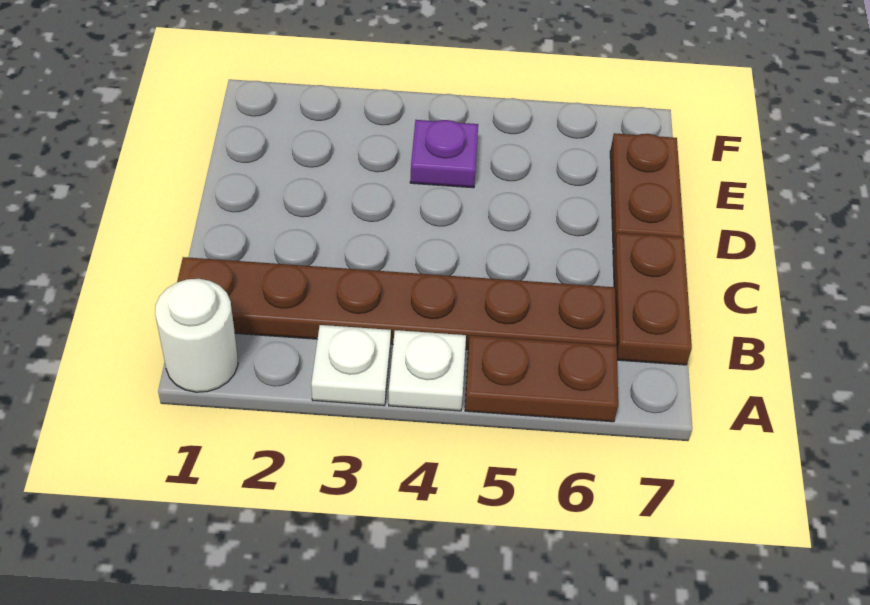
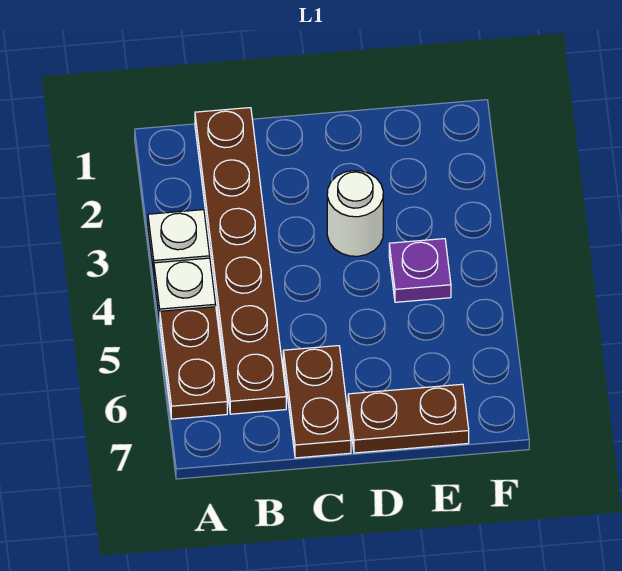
white round brick A1 level 1 -> white round brick D3 level 1
brown plate B7:C7 level 1 -> brown plate C6:C7 level 1

